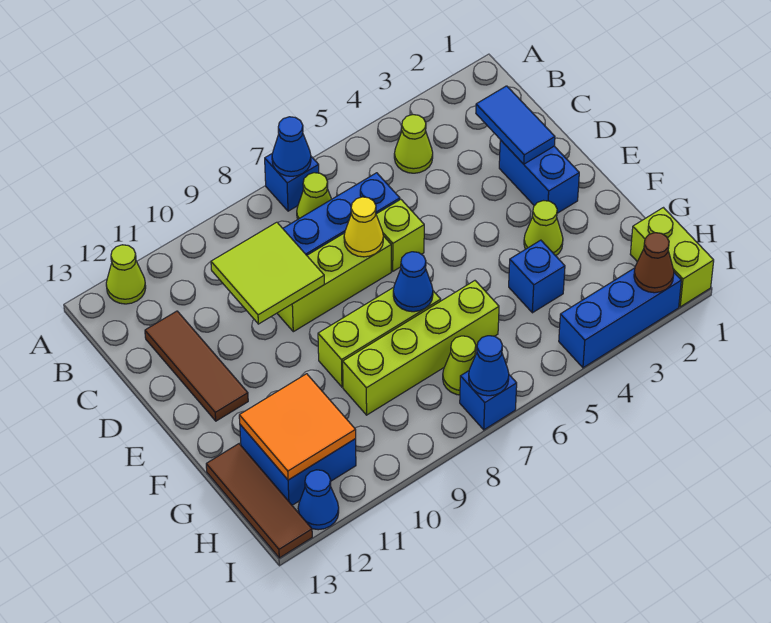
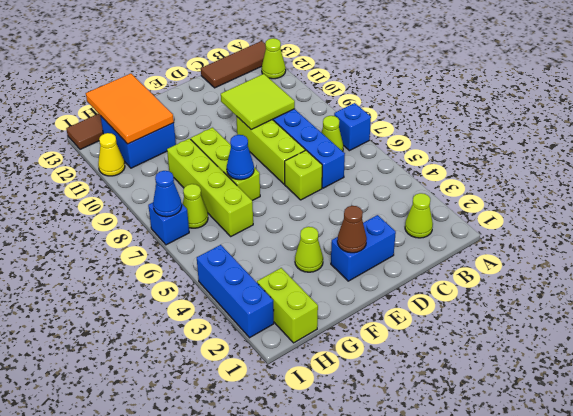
blue cone A7 level 2 -> none
lime cone B4 level 1 -> lime cone B2 level 1
blue tile C2:D2 level 2 -> none
brown tile C12:E12 level 1 -> brown tile A13:C13 level 1
yellow cone D7 level 2 -> yellow cone I11 level 1
blue brick G4 level 1 -> none
orange tile G11:H12 level 2 -> orange tile G11:H13 level 2
lime brick H1:I1 level 1 -> lime brick H1:H2 level 1
brown cone I2 level 2 -> brown cone E2 level 2
blue cone I12 level 1 -> none

